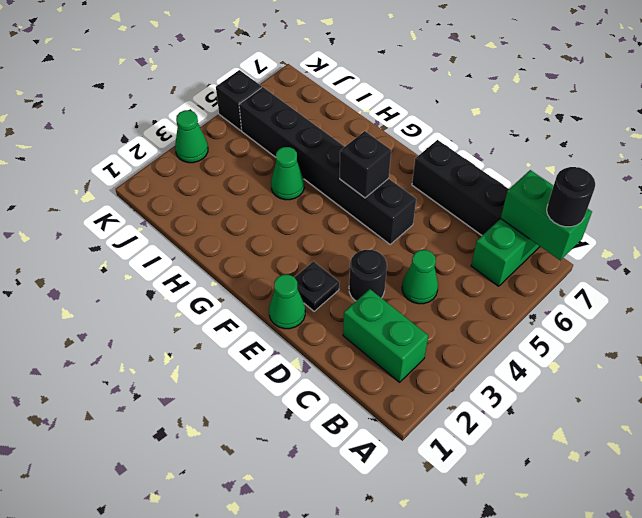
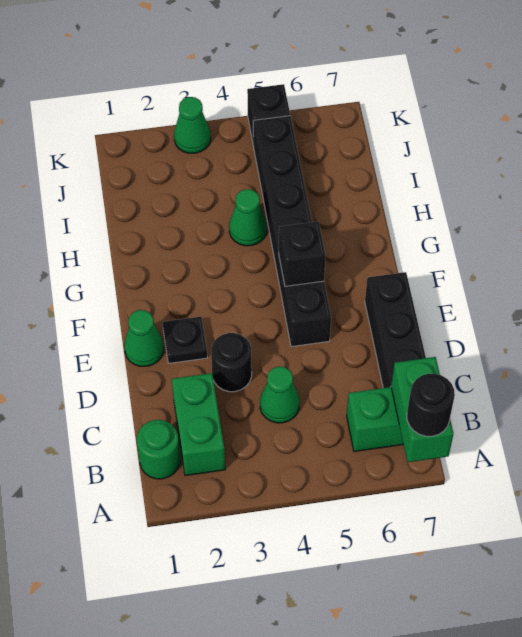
none -> green round brick B1 level 1

